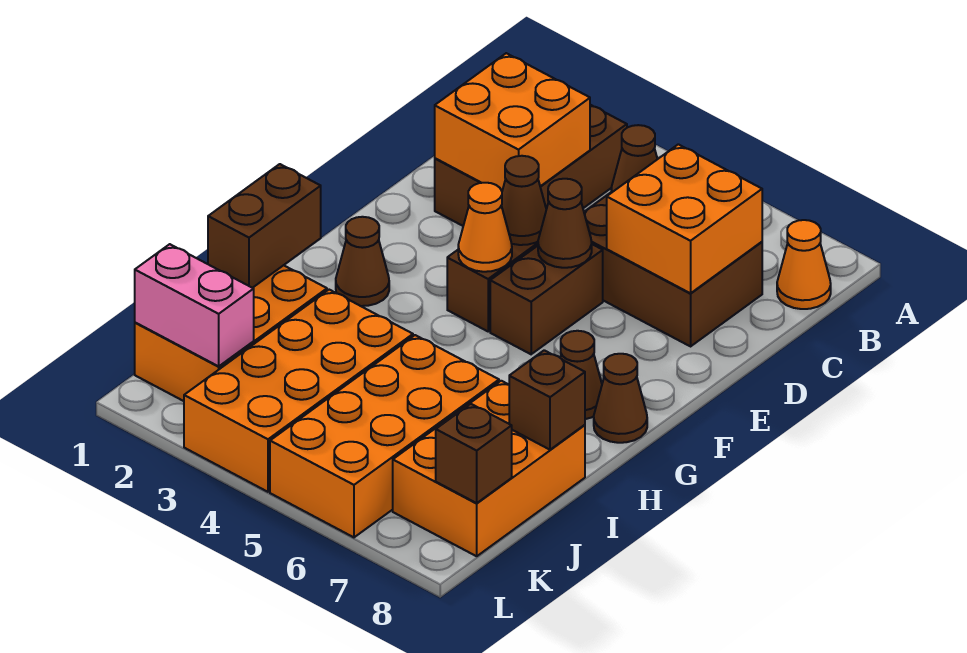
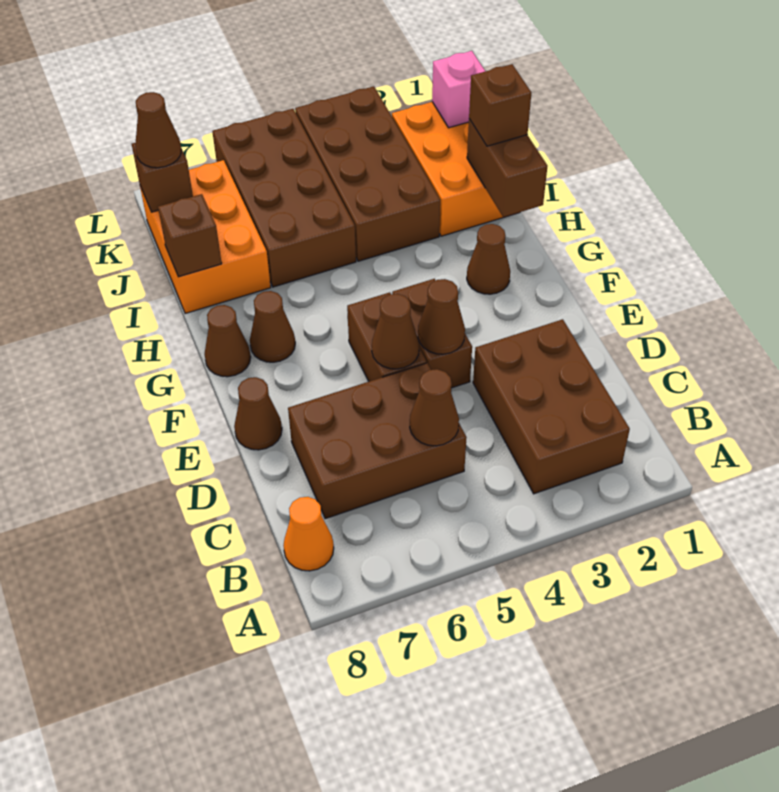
orange brick C2:D3 level 2 -> none
orange brick C6:D7 level 2 -> none
none -> brown cone E8 level 1
orange cone F4 level 2 -> none
none -> brown brick I1 level 3
orange brick I3:L4 level 1 -> brown brick I3:L4 level 1
orange brick I5:L6 level 1 -> brown brick I5:L6 level 1
pink brick K1:K2 level 2 -> pink brick K1 level 2
none -> brown cone K8 level 3

